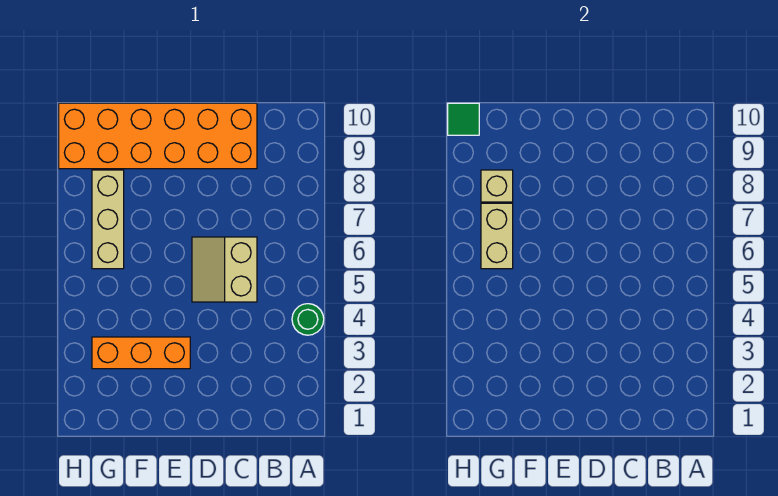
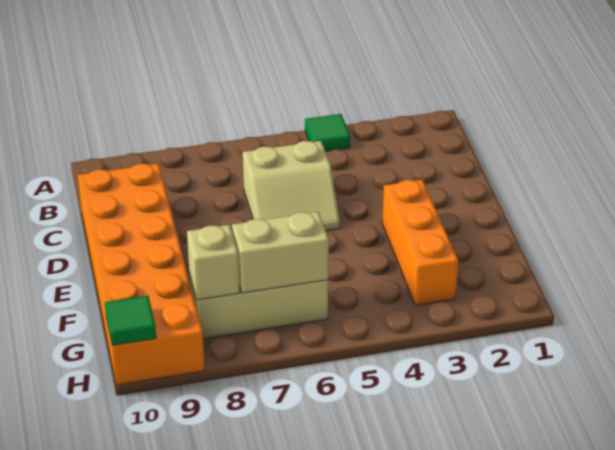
green round brick A4 level 1 -> green tile A4 level 1

